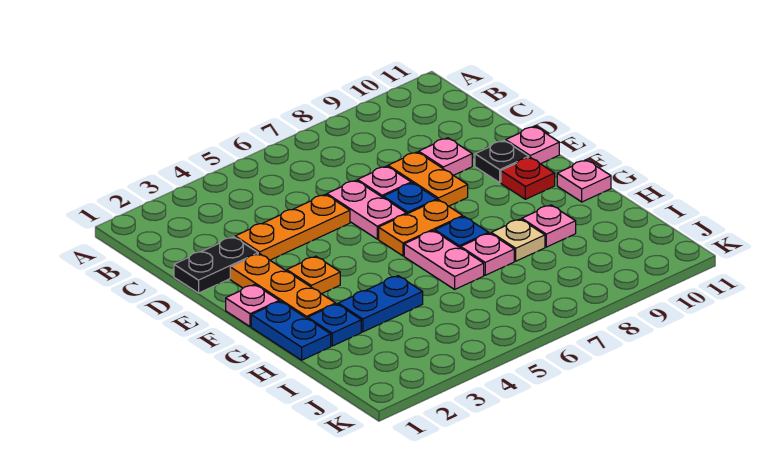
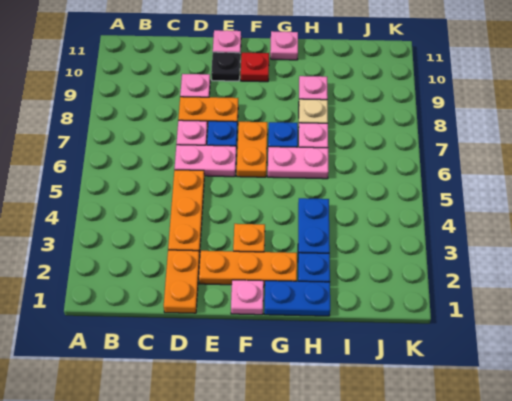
black plate D1:D2 level 1 -> orange plate D1:D2 level 1

